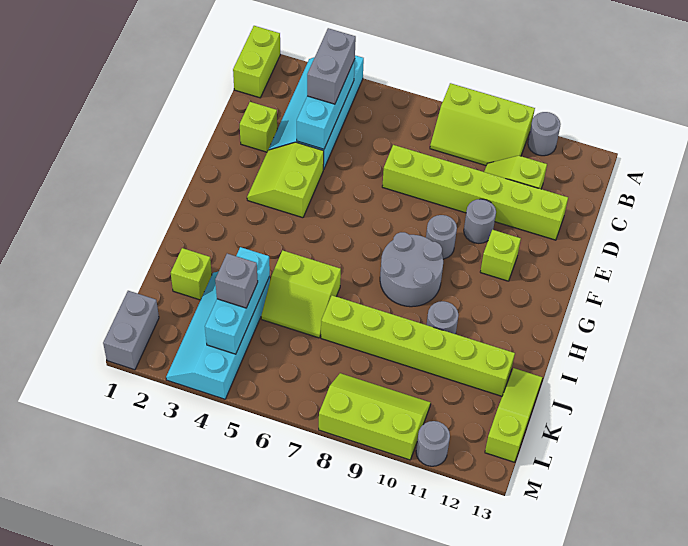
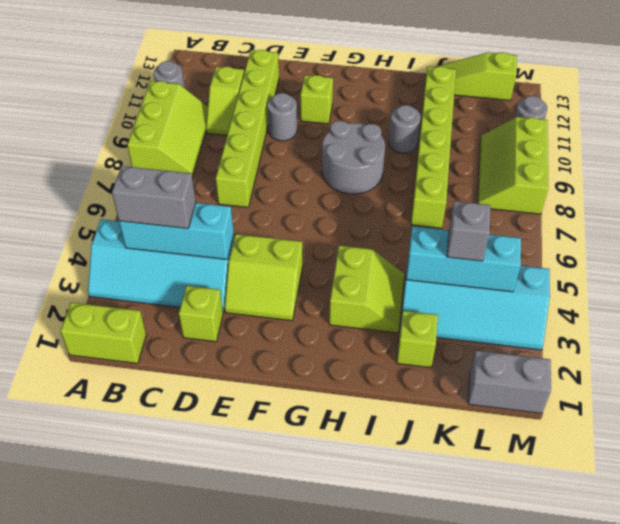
grey round brick F9 level 1 -> none
lime slope I5:J6 level 1 top I -> lime slope H3:I4 level 1 top H

